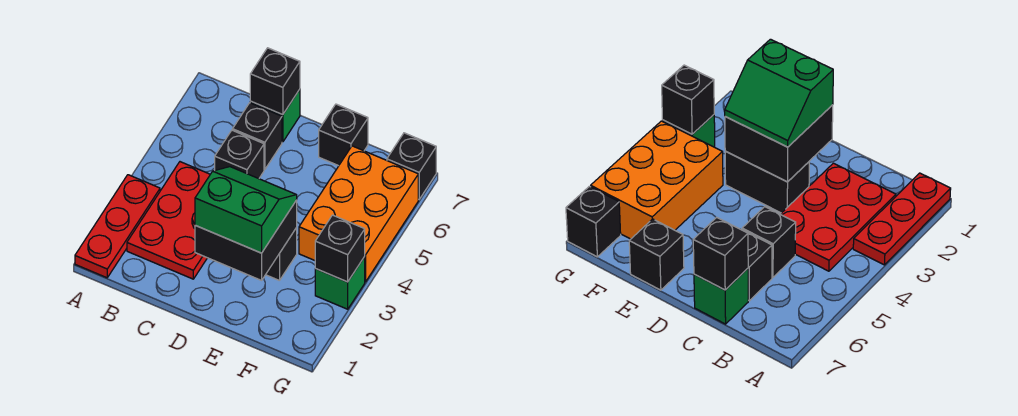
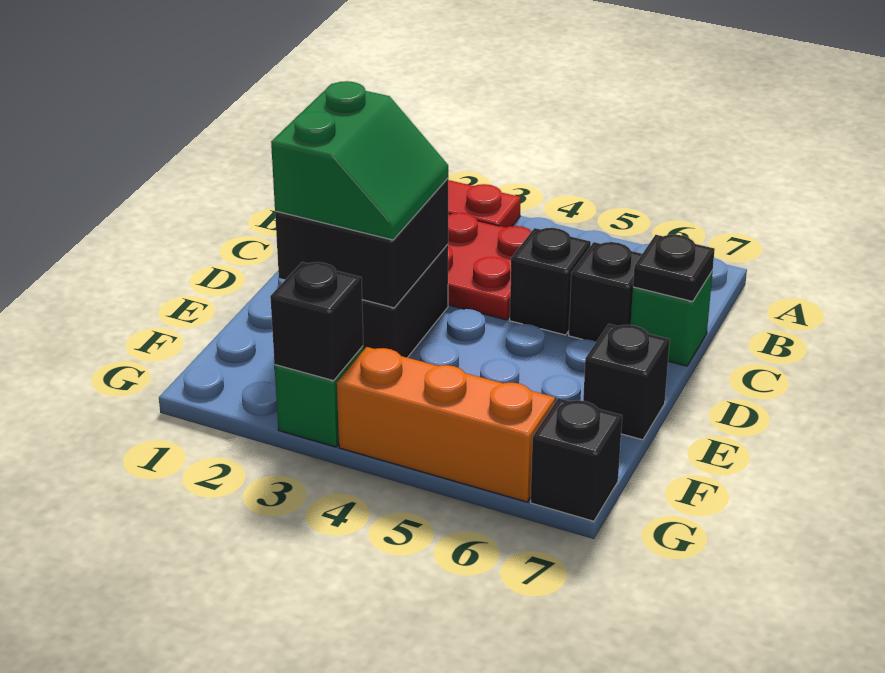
black brick C7 level 2 -> black plate C7 level 2
orange brick F4:G6 level 1 -> orange brick G4:G6 level 1

